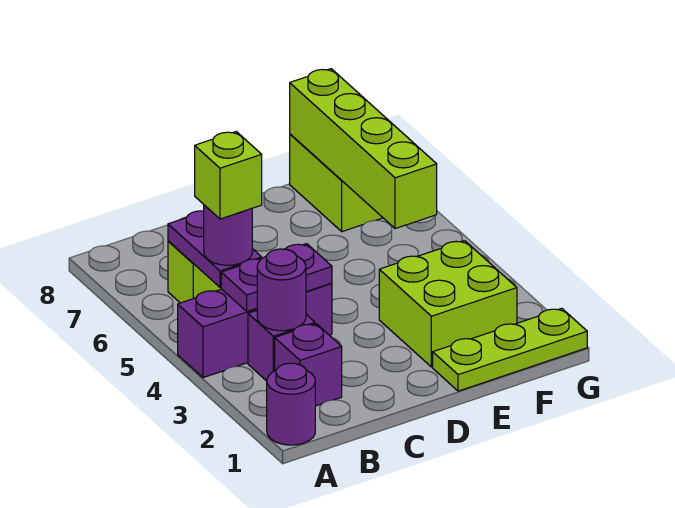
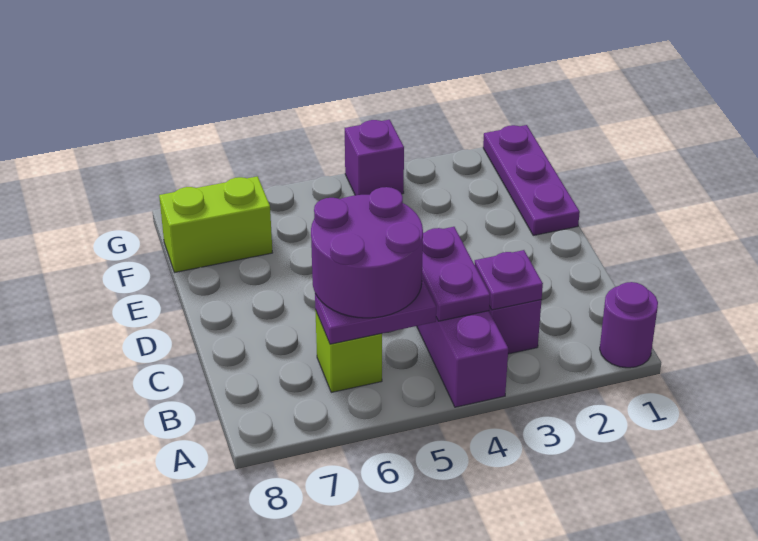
purple brick B2 level 1 -> purple brick G4 level 1
purple round brick B3 level 2 -> purple plate B3 level 2
purple round brick B5 level 3 -> purple round brick B5:C6 level 3
lime brick B5 level 4 -> none
lime plate E1:G1 level 1 -> purple plate E1:G1 level 1
lime brick E2:F3 level 1 -> none
lime brick F5:F8 level 2 -> none

